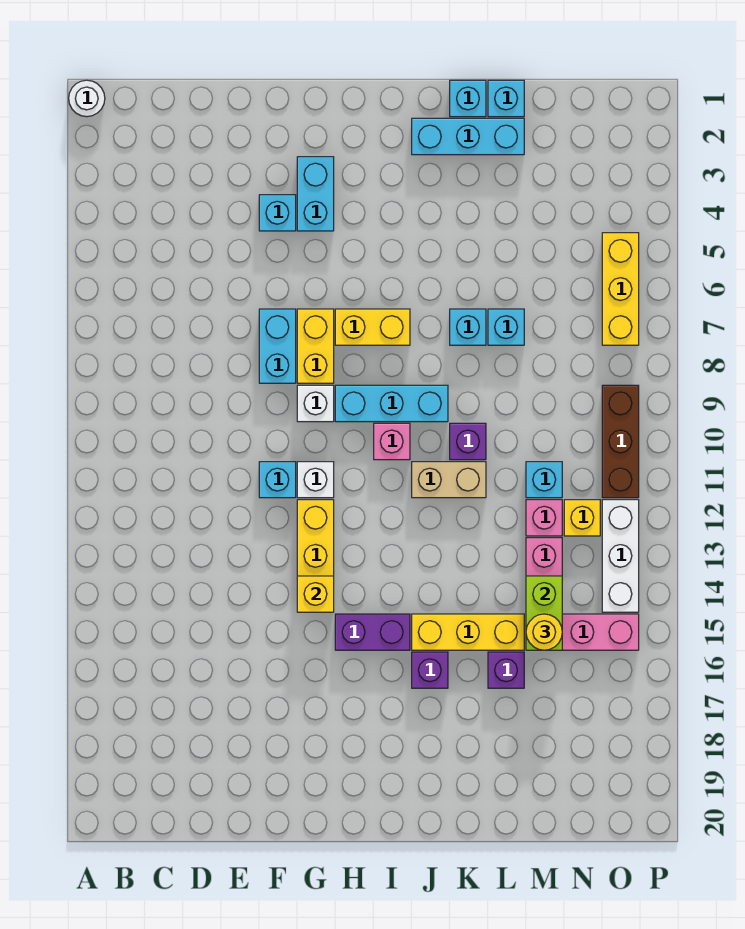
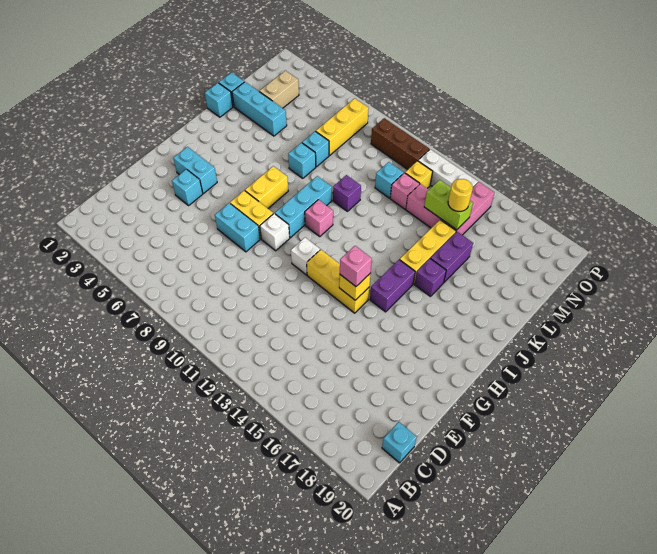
white round brick A1 level 1 -> none
cyan brick F11 level 1 -> cyan brick C20 level 1
none -> pink brick G14 level 3
cyan brick J2:L2 level 1 -> cyan brick L2:L4 level 1
tan brick J11:K11 level 1 -> tan brick M3:N3 level 1
purple brick L16 level 1 -> purple brick K16:L16 level 1
yellow brick O5:O7 level 1 -> yellow brick M7:O7 level 1

